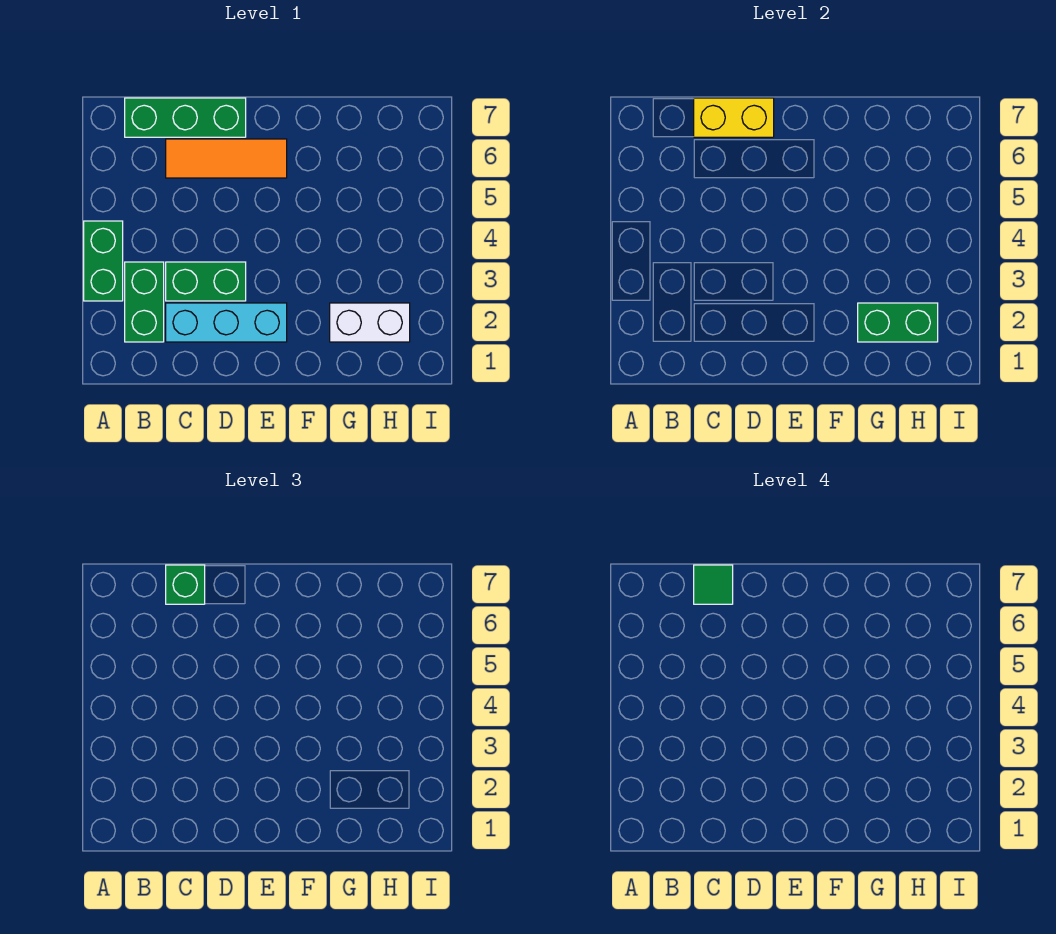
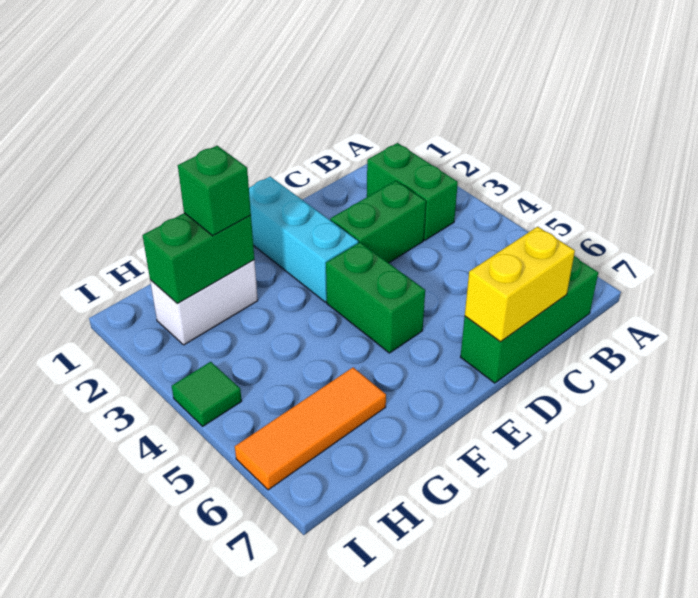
green brick A3:A4 level 1 -> green brick E4:E5 level 1
cyan brick C2:E2 level 1 -> cyan brick E1:E3 level 1
orange tile C6:E6 level 1 -> orange tile G6:I6 level 1
green brick C7 level 3 -> green brick G2 level 3
green tile C7 level 4 -> green tile I4 level 1

